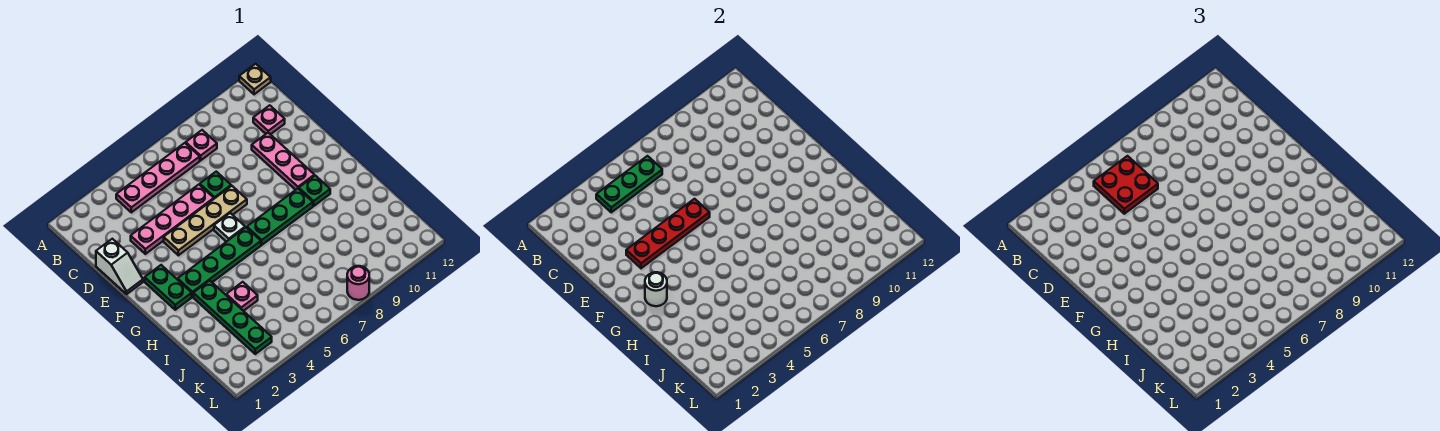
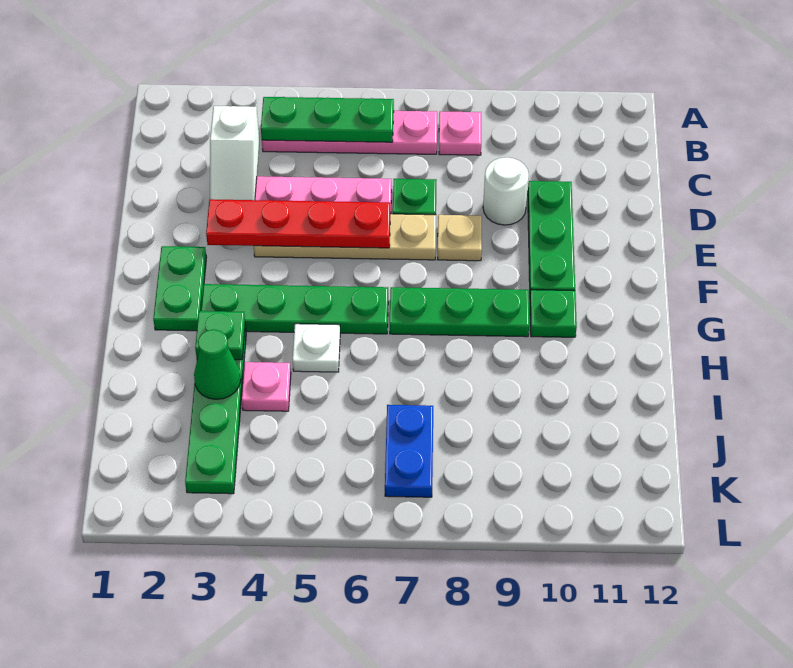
tan plate A12 level 1 -> tan plate E8 level 1
red plate B5:C6 level 3 -> none
pink plate C11 level 1 -> none
white slope D1:E1 level 1 top D -> white slope C3:D3 level 2 top C
pink plate D10:F10 level 1 -> green plate D10:F10 level 1
white plate F6 level 1 -> white plate H5 level 1
white round brick G2 level 2 -> white round brick D9 level 1
none -> green plate H3 level 2
none -> green cone I3 level 2
none -> blue plate J7:K7 level 1
pink round brick L8 level 1 -> none

